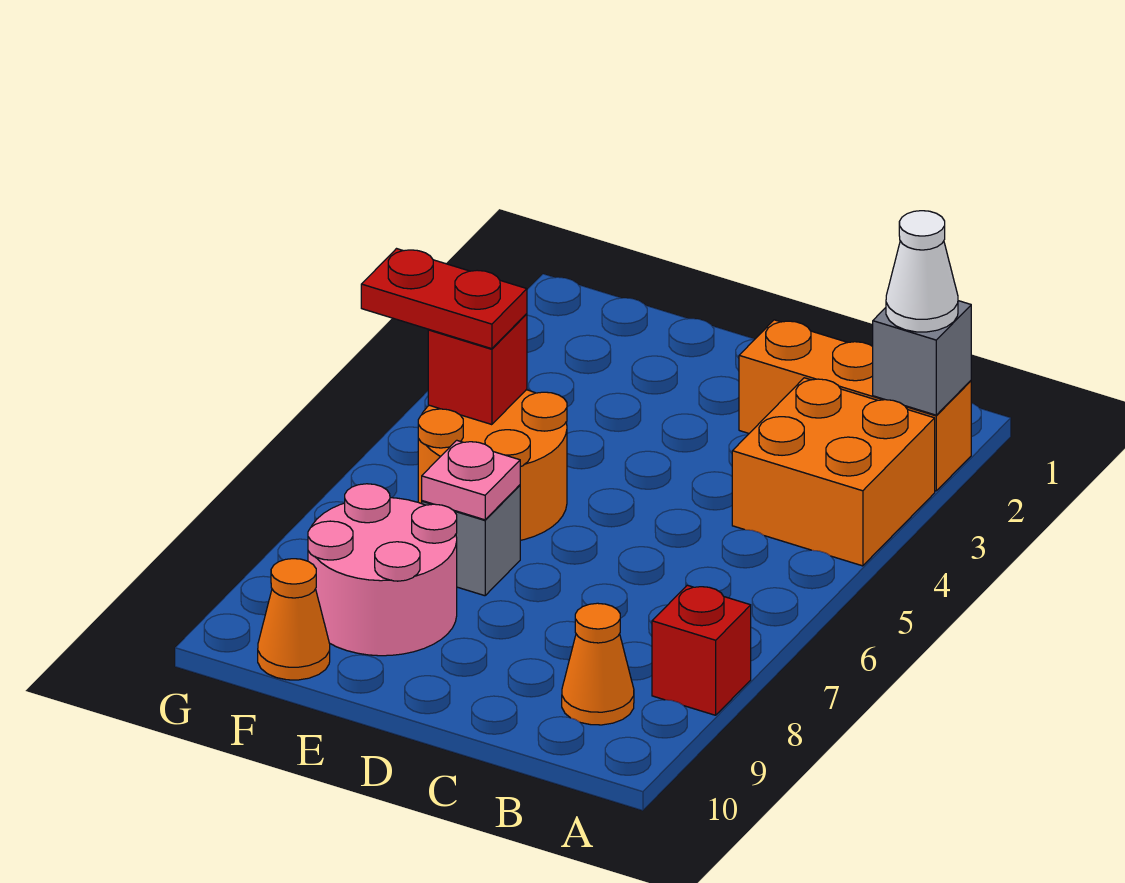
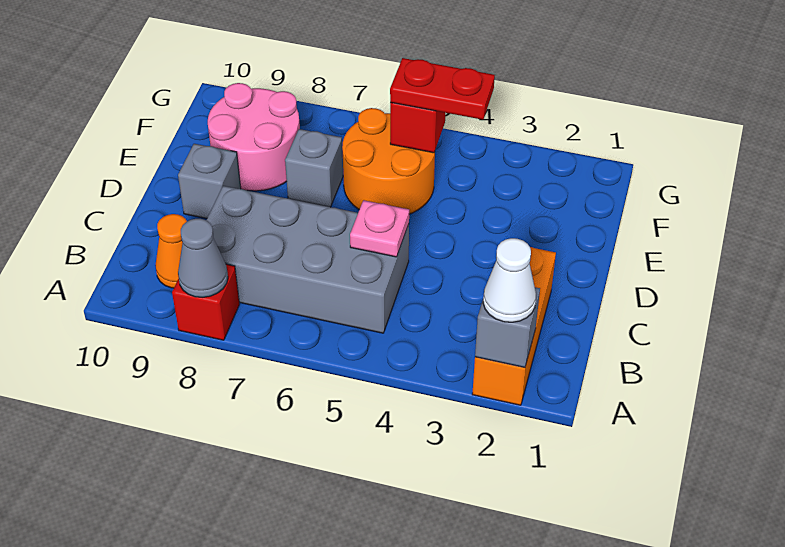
orange brick A3:B4 level 1 -> none
none -> grey cone A8 level 2
none -> grey brick B5:C8 level 1
none -> grey brick D9 level 1
pink plate E7 level 2 -> pink plate C5 level 2
red plate F5:G5 level 3 -> red plate F4:F5 level 3
orange cone F10 level 1 -> none

